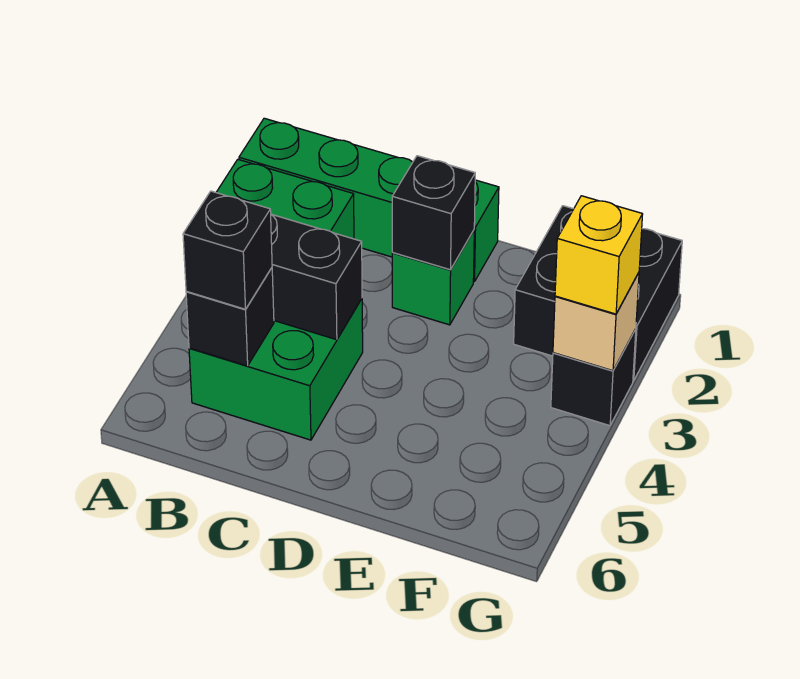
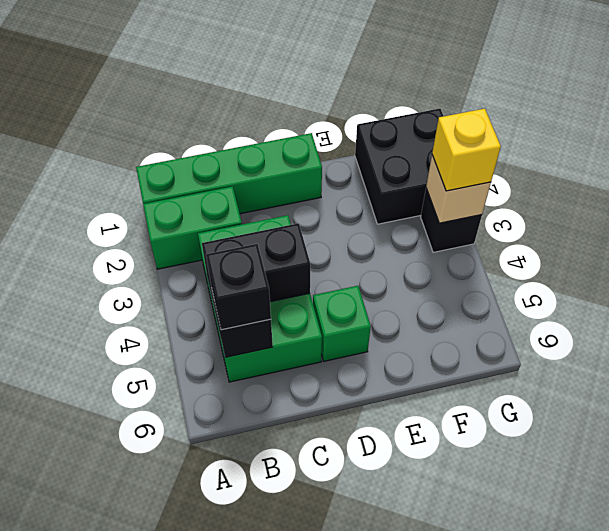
green brick B4:C5 level 1 -> green brick B3:C5 level 1
green brick D2 level 1 -> green brick D5 level 1
black brick D2 level 2 -> none

